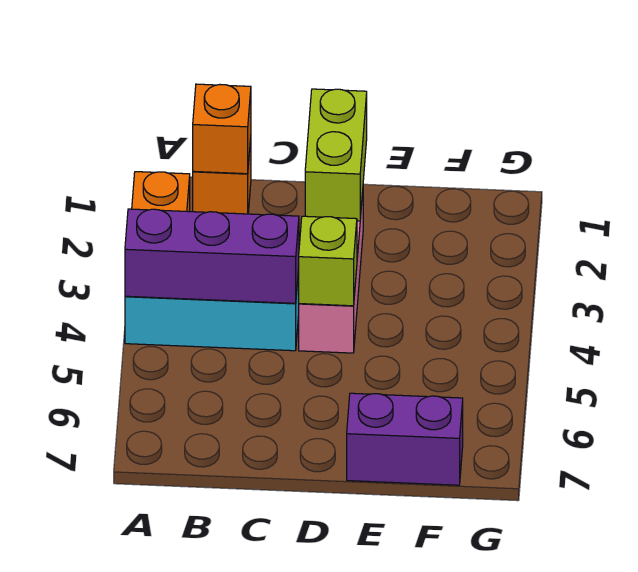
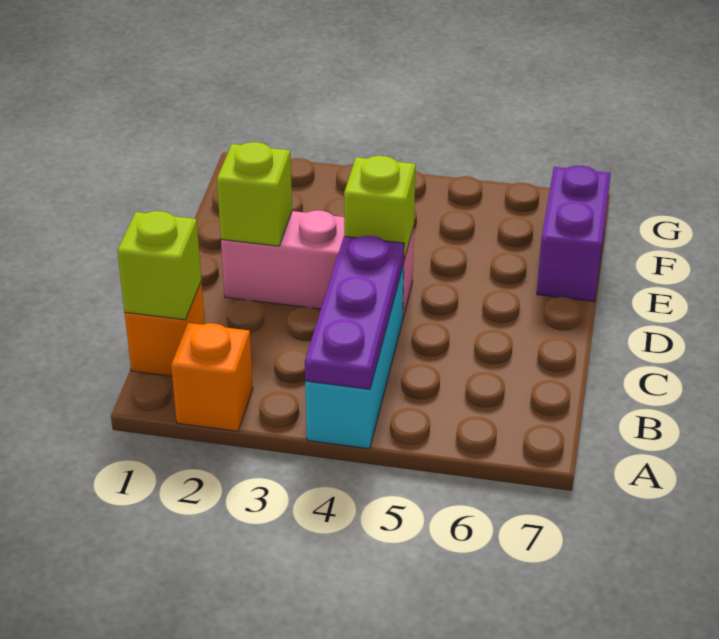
purple brick A4:C4 level 2 -> purple plate A4:C4 level 2
orange brick B1 level 2 -> lime brick B1 level 2
lime brick D1:D2 level 2 -> lime brick D2 level 2

